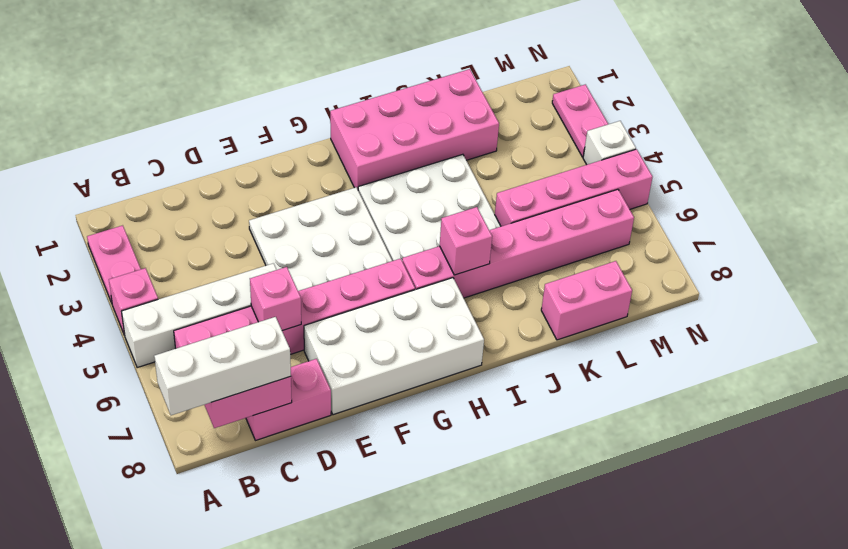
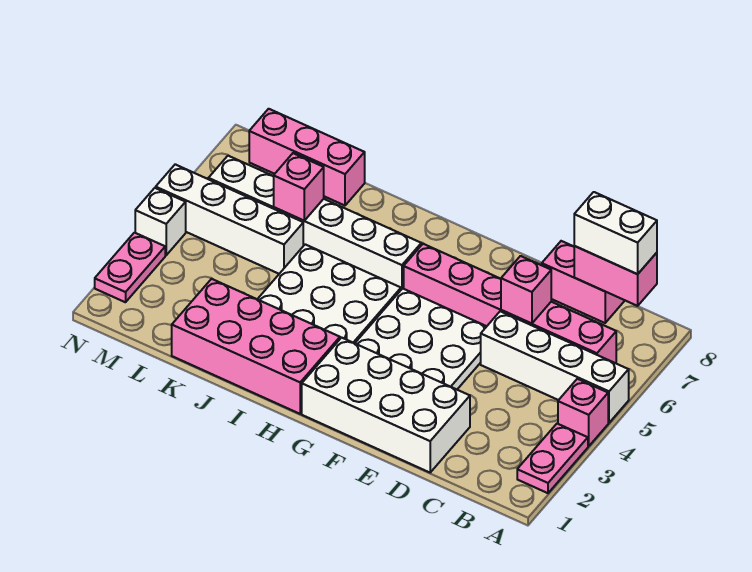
white brick A8:C8 level 3 -> white brick B8:C8 level 3
white brick E7:H8 level 1 -> white brick D1:G2 level 1
pink brick H6:M6 level 1 -> white brick H6:M6 level 1
pink brick I6 level 2 -> pink brick K6 level 2
pink brick K5:N5 level 1 -> white brick K5:N5 level 1
pink brick K8:L8 level 1 -> pink brick K8:M8 level 1

